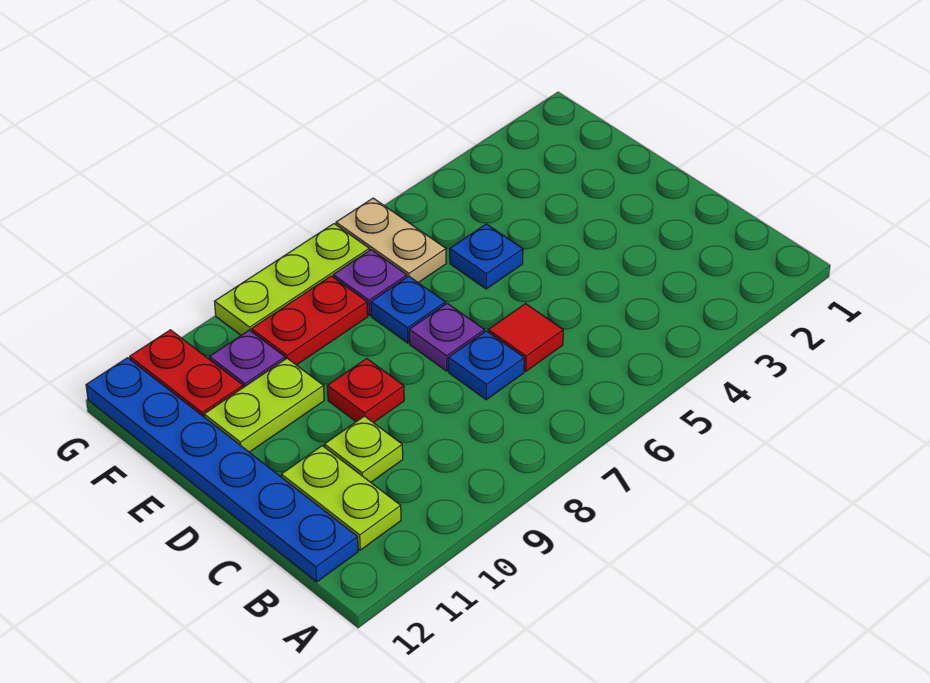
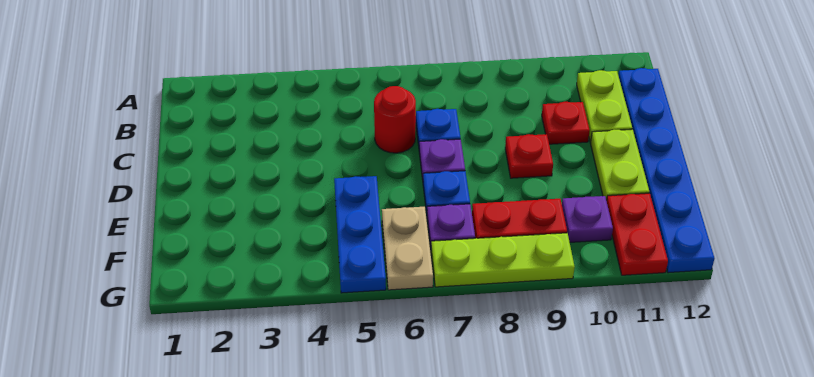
red tile C6 level 1 -> red round brick C6 level 1
lime plate C10 level 1 -> red plate C10 level 1
blue plate E5 level 1 -> blue plate E5:G5 level 1
lime plate E10:E11 level 1 -> lime plate D11:E11 level 1

